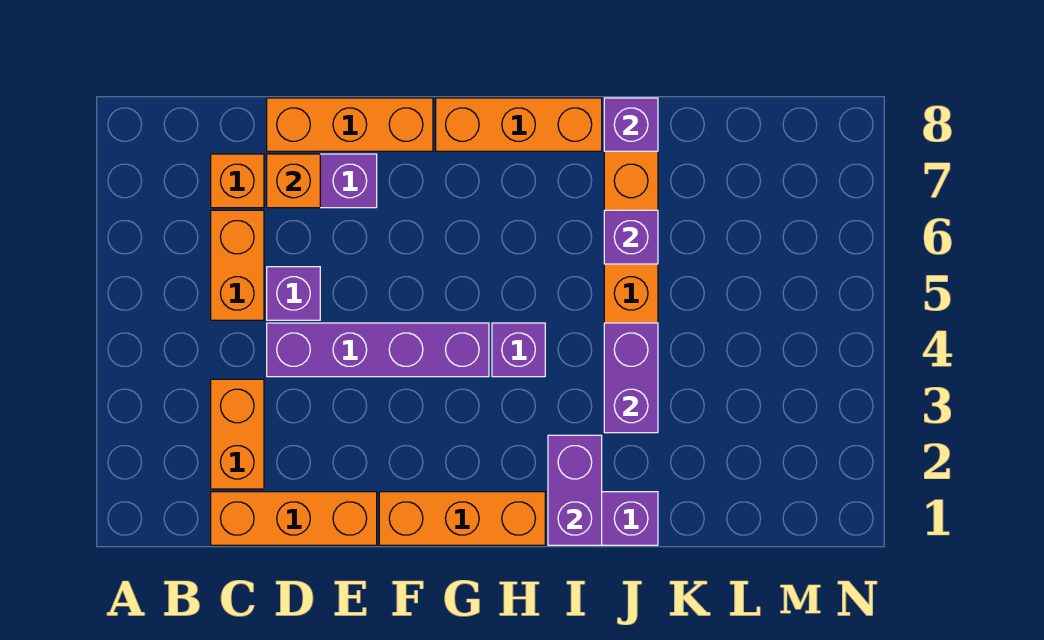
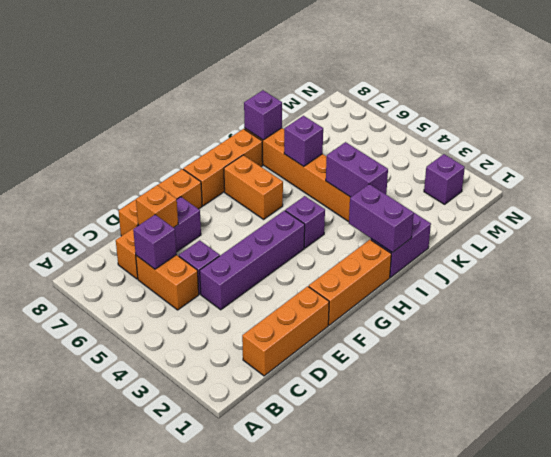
orange brick C2:C3 level 1 -> orange brick H6:H7 level 1
none -> purple brick C6 level 2
none -> purple brick M2 level 1

